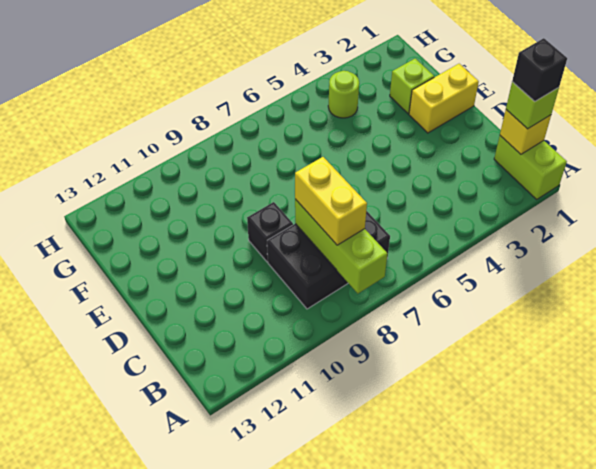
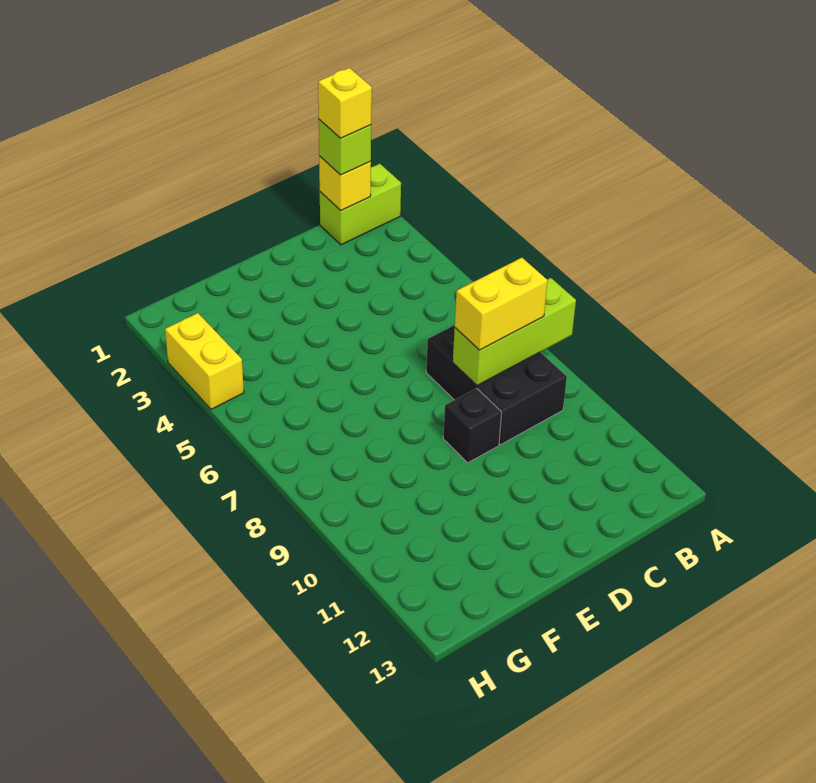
black brick B1 level 4 -> yellow brick B1 level 4
yellow brick E1:E2 level 1 -> yellow brick H3:H4 level 1
lime brick F2 level 1 -> none
lime round brick G4 level 1 -> none

